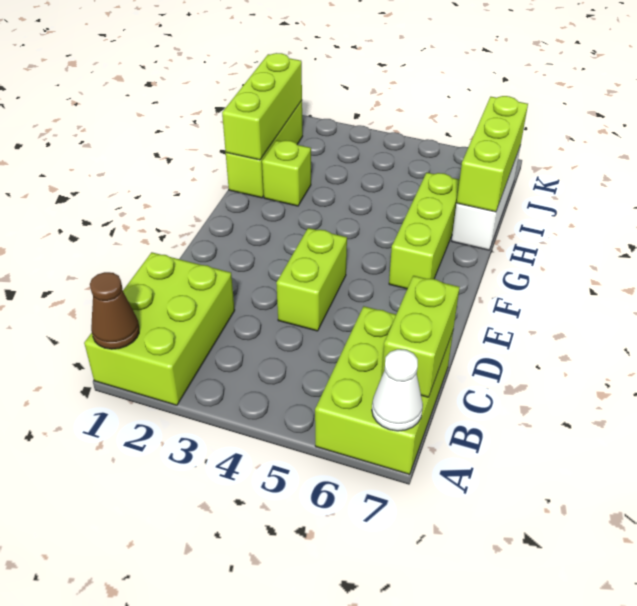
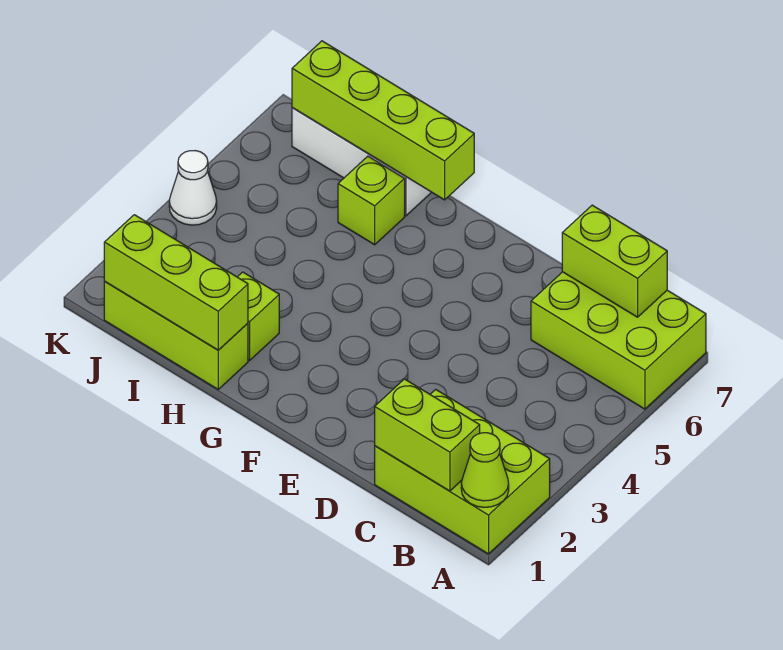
brown cone A1 level 2 -> lime cone A1 level 2
white cone A7 level 2 -> white cone K4 level 1
lime brick D4:E4 level 1 -> lime brick B1:C1 level 2
lime brick F6:H6 level 1 -> lime brick H6 level 1
lime brick H7:J7 level 2 -> lime brick G7:J7 level 2

